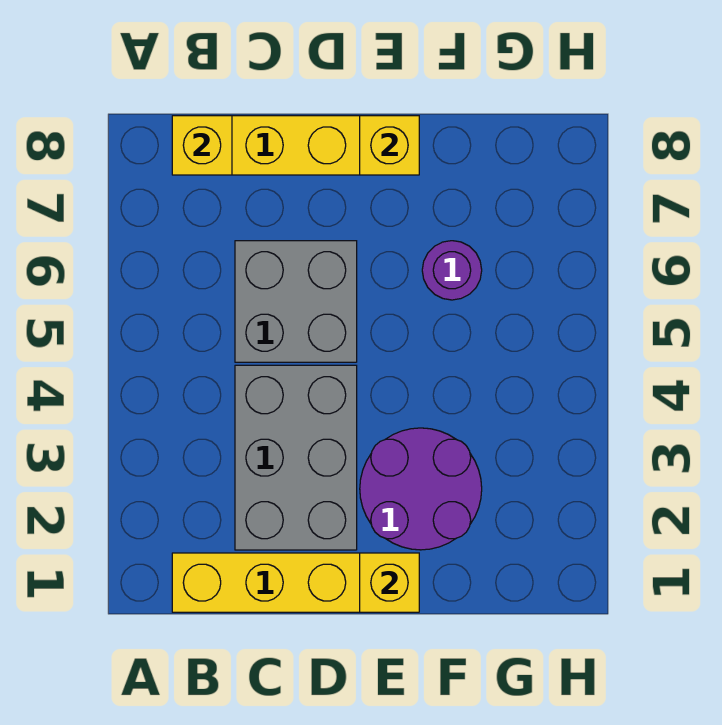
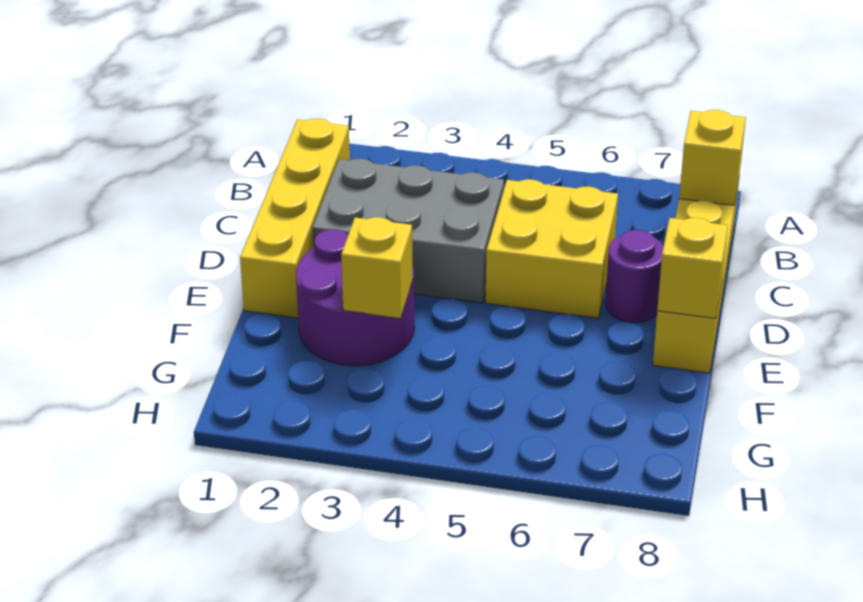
grey brick C5:D6 level 1 -> yellow brick C5:D6 level 1
yellow brick E1 level 2 -> yellow brick F3 level 2
purple round brick F6 level 1 -> purple round brick D7 level 1

